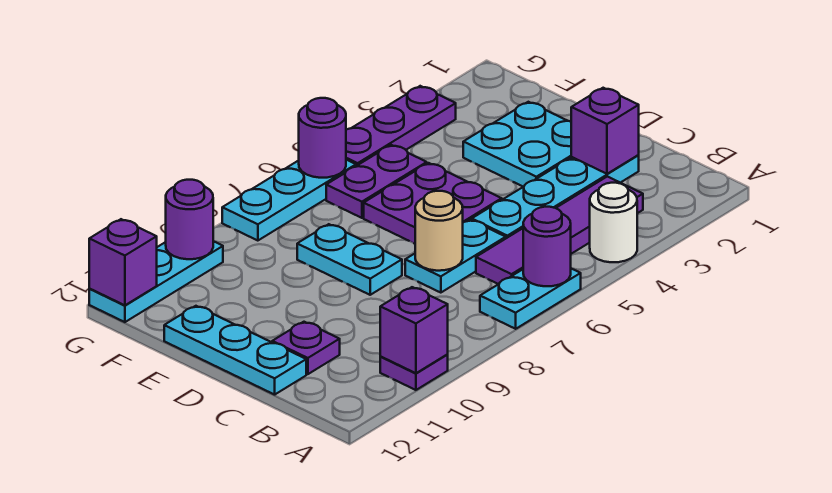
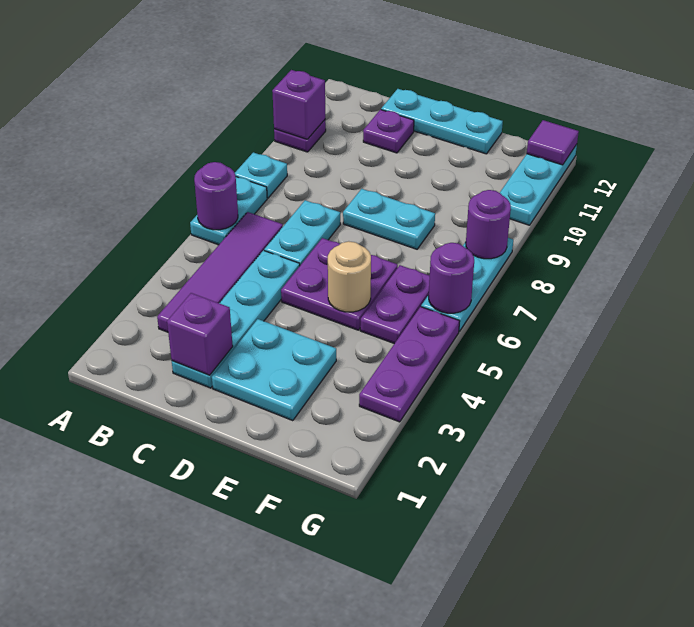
white round brick A4 level 1 -> none
none -> cyan plate A8 level 1
tan round brick C7 level 2 -> tan round brick E5 level 2
purple round brick G10 level 2 -> purple round brick G8 level 2
purple brick G12 level 2 -> purple tile G12 level 2

